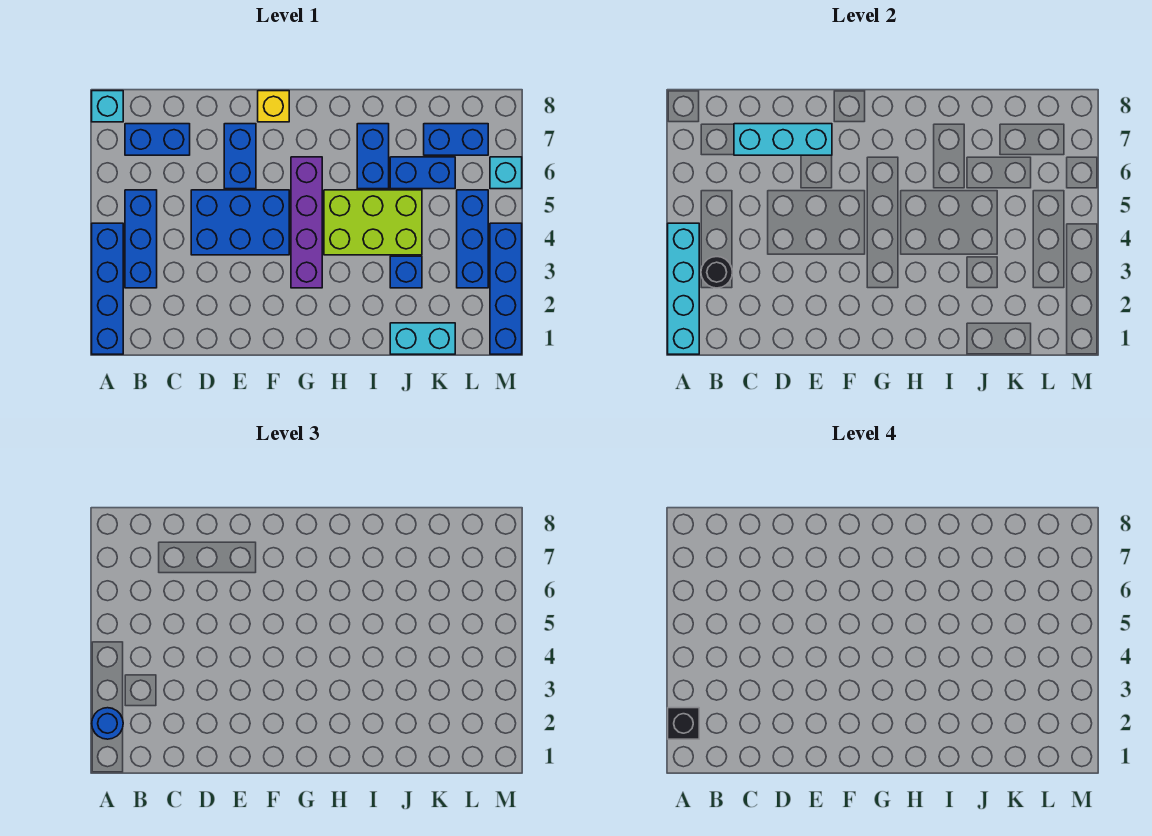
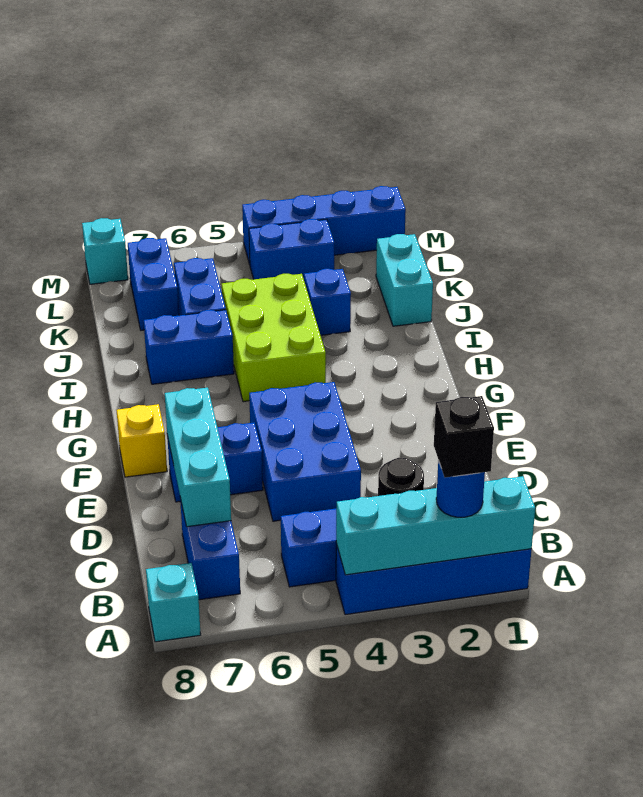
purple brick G3:G6 level 1 -> none
blue brick L3:L5 level 1 -> blue brick L3:L4 level 1
cyan brick M6 level 1 -> cyan brick M8 level 1

